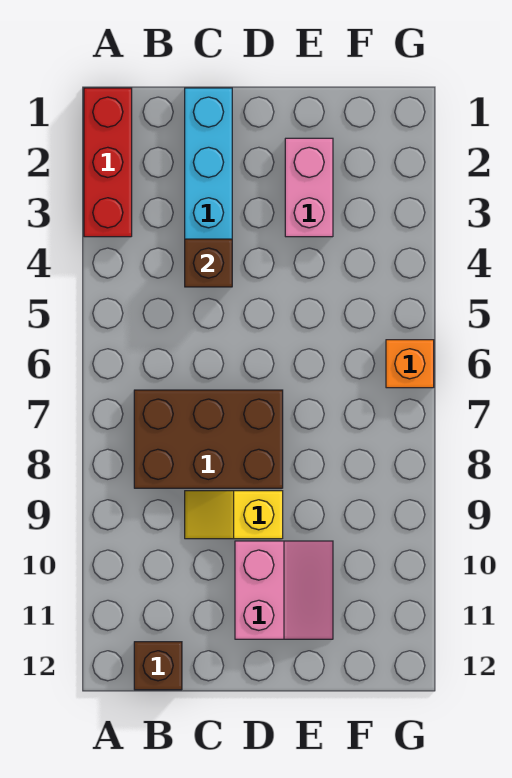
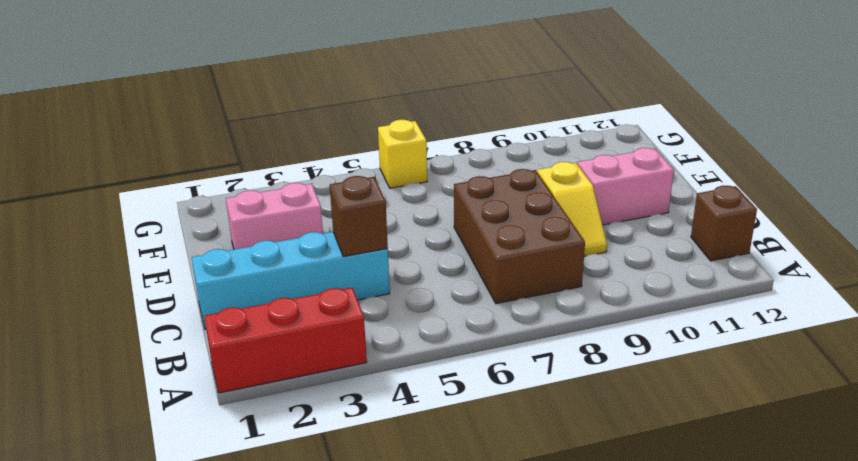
orange brick G6 level 1 -> yellow brick G6 level 1

